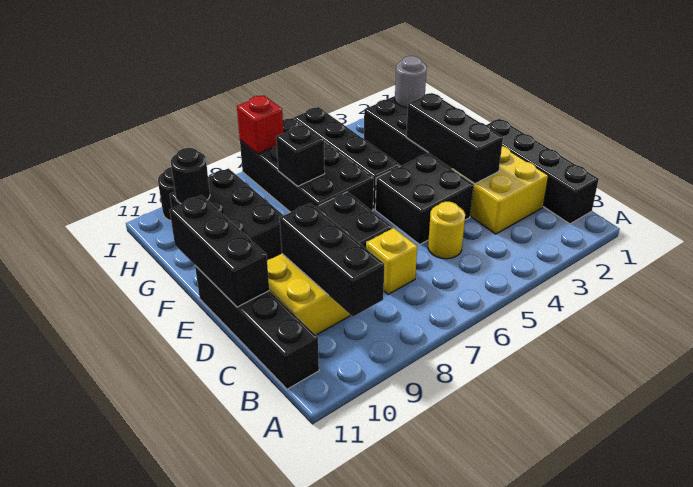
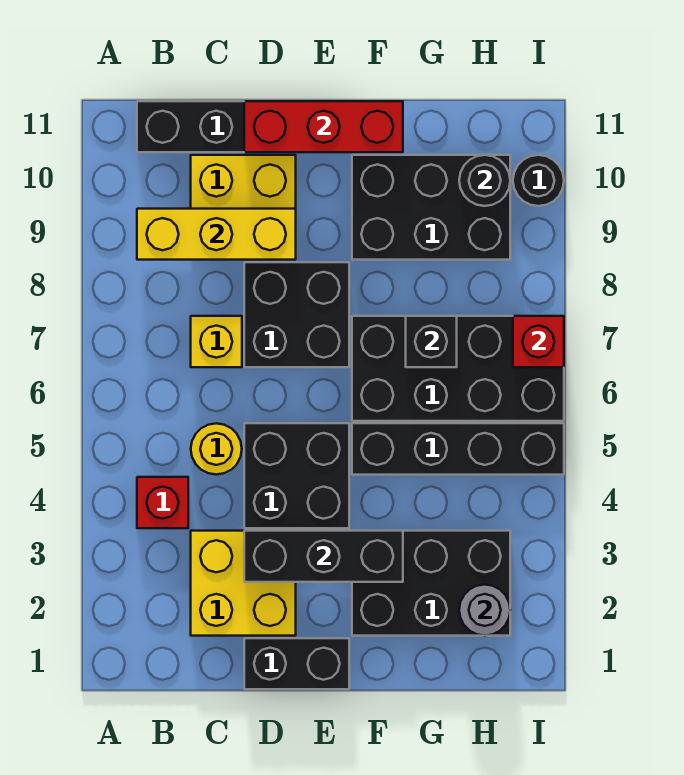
black brick B1:E1 level 1 -> black brick D1:E1 level 1
none -> red brick B4 level 1
black brick B9:D9 level 2 -> yellow brick B9:D9 level 2
black brick D11:F11 level 2 -> red brick D11:F11 level 2

